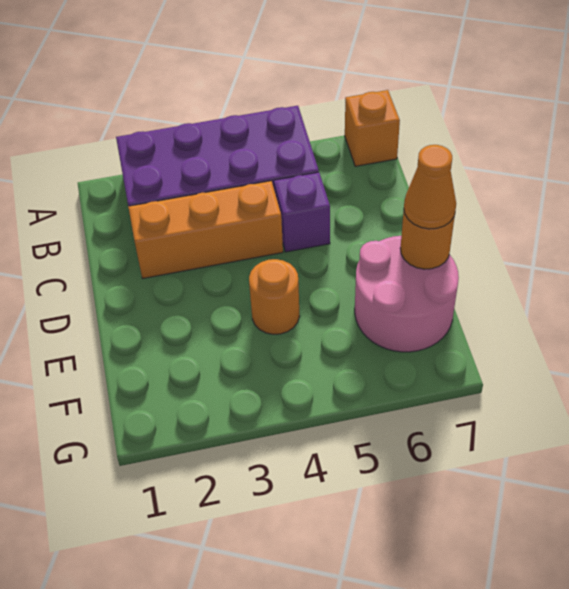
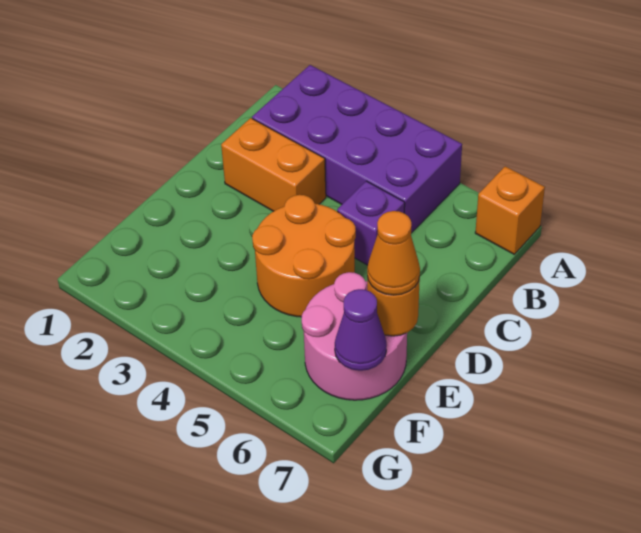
orange brick C2:C4 level 1 -> orange brick C2:C3 level 1
orange round brick E4 level 1 -> orange round brick D4:E5 level 1
none -> purple cone F7 level 2

